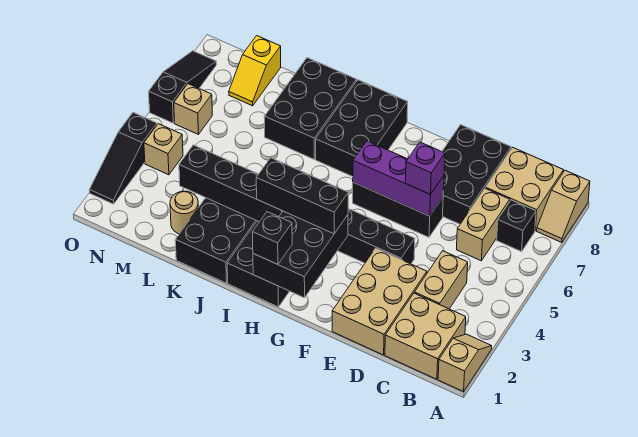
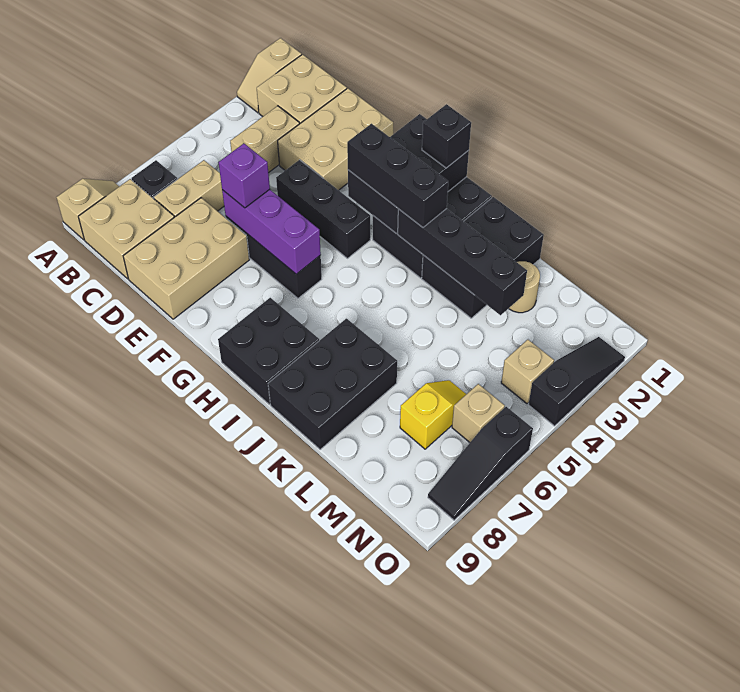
black brick D7:E9 level 1 -> tan brick D7:E9 level 1
black brick H7:I9 level 1 -> black brick H8:I9 level 1
yellow slope M8:M9 level 1 top 9 -> yellow slope M6:M7 level 1 top 7

